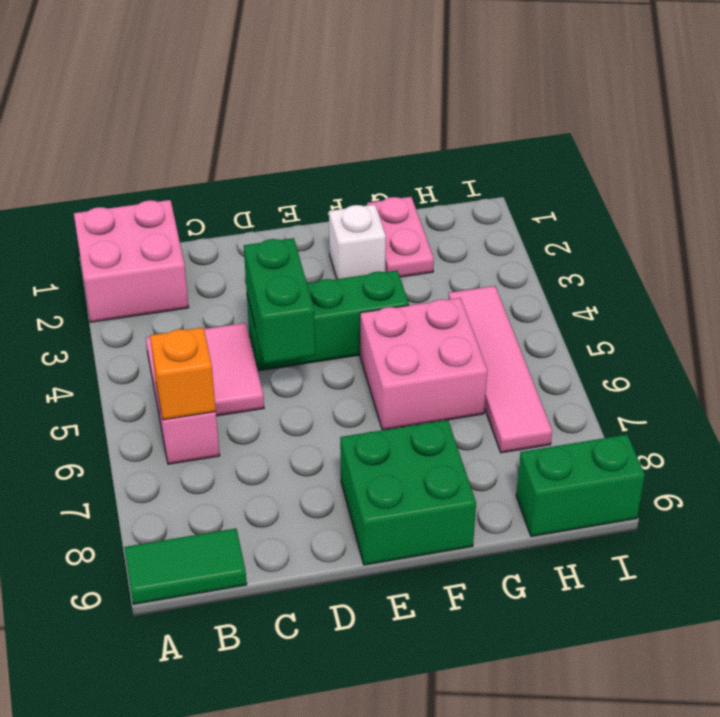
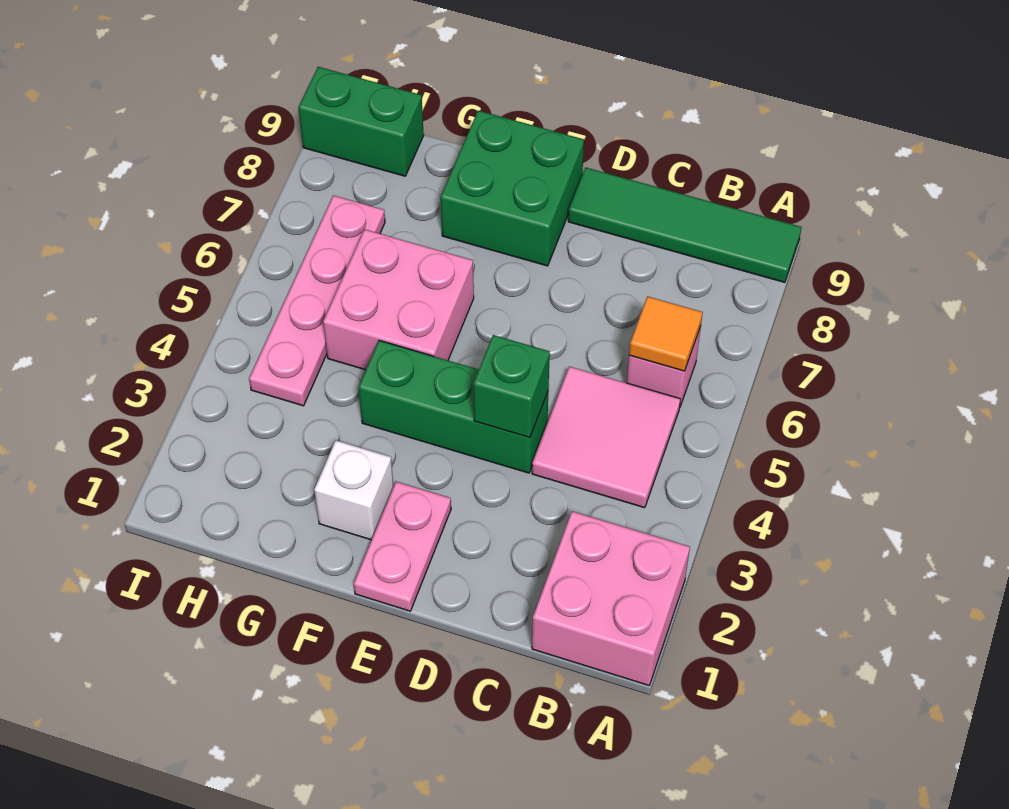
green tile A9:B9 level 1 -> green tile A9:D9 level 1
orange brick B6 level 2 -> orange tile B6 level 2
green brick D4:D5 level 2 -> green brick D4 level 2
pink plate G1:G2 level 1 -> pink plate E1:E2 level 1
pink tile H4:H7 level 1 -> pink plate H4:H7 level 1

